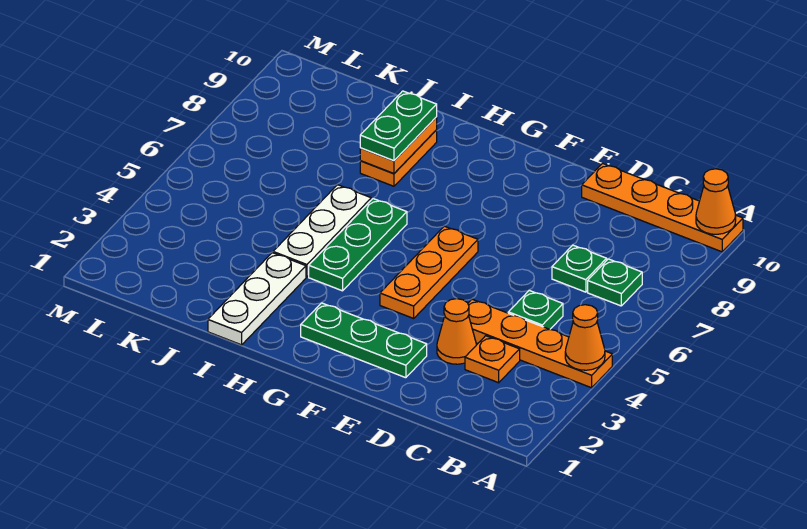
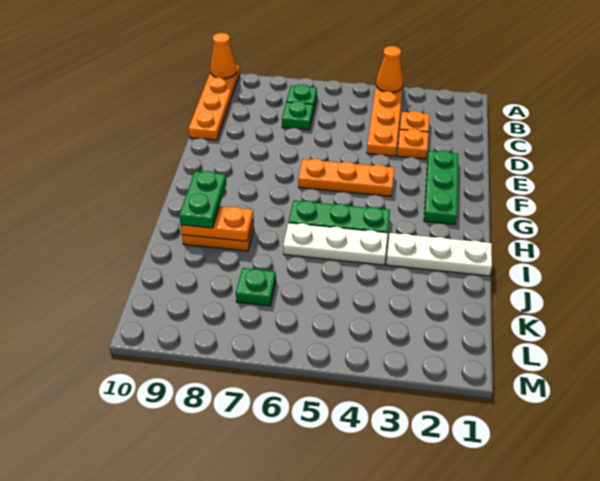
green plate C5 level 1 -> green plate K7 level 1
orange cone D3 level 1 -> orange plate D3 level 1
green plate I8:I9 level 3 -> green plate H9:I9 level 3

